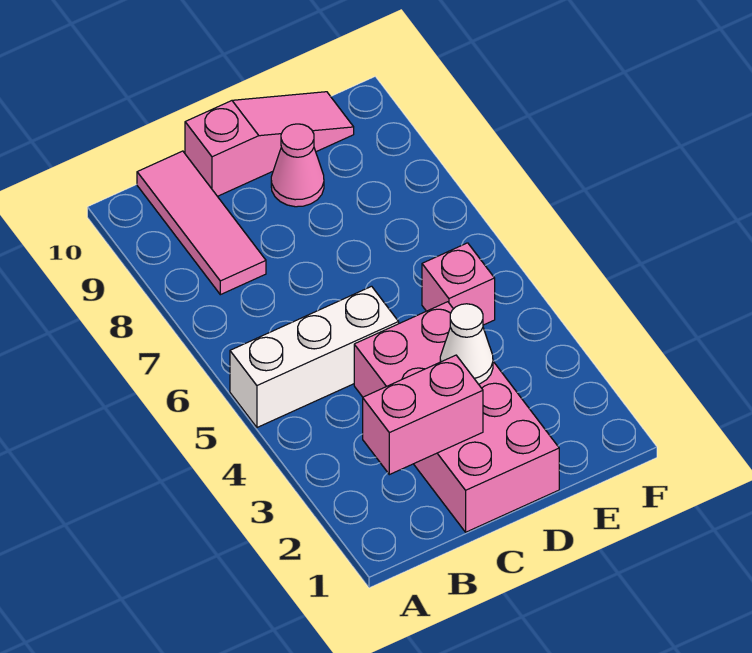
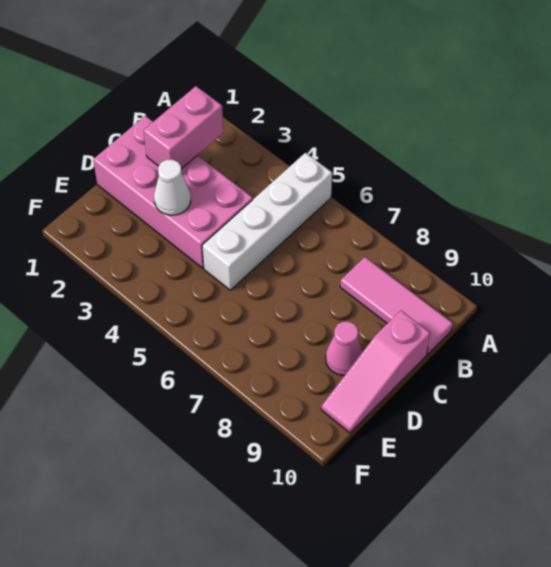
white brick A5:C5 level 1 -> white brick A5:D5 level 1
pink brick E5 level 1 -> none

